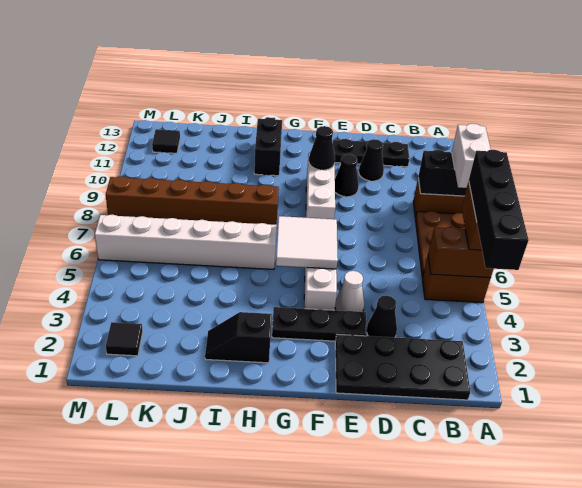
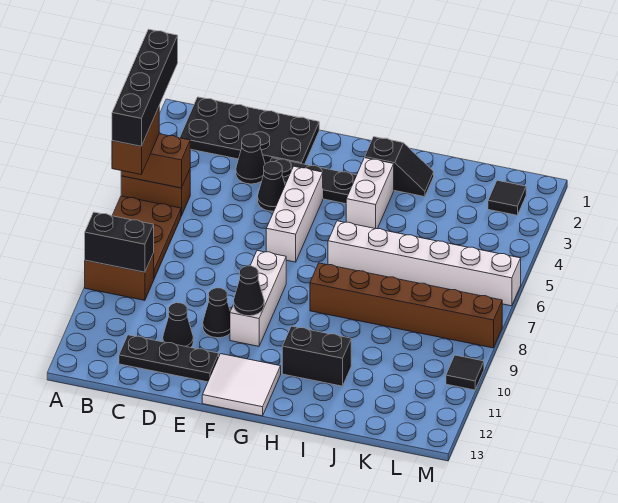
white brick A8:A9 level 3 -> white brick H3:H4 level 1
white cone E4 level 1 -> black cone E4 level 1
white tile F5:G6 level 2 -> white tile F12:G13 level 1
black brick H11:H12 level 1 -> black brick H11:I11 level 1
black tile L12 level 1 -> black tile M10 level 1

